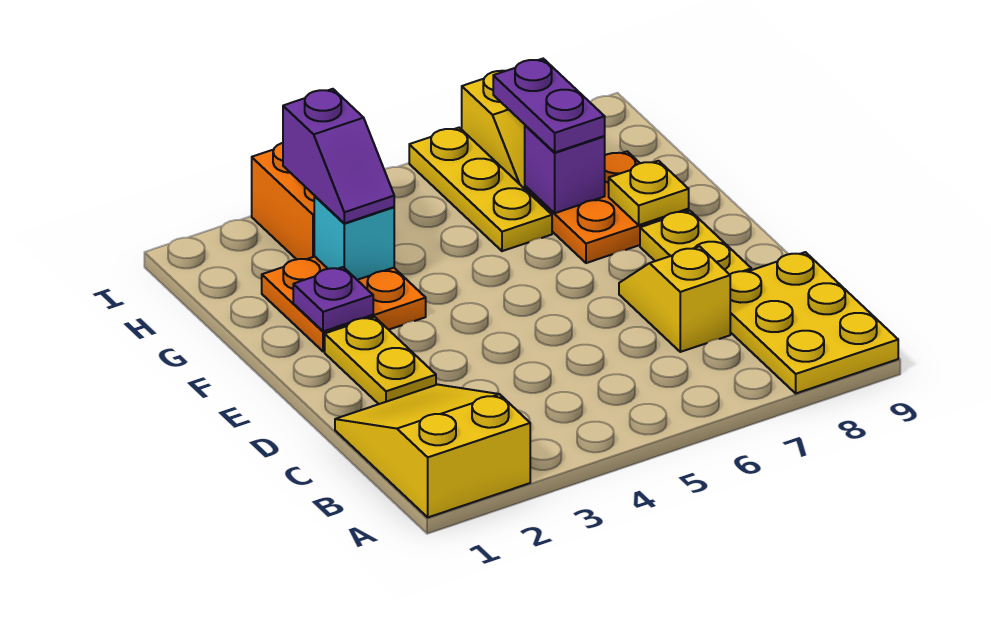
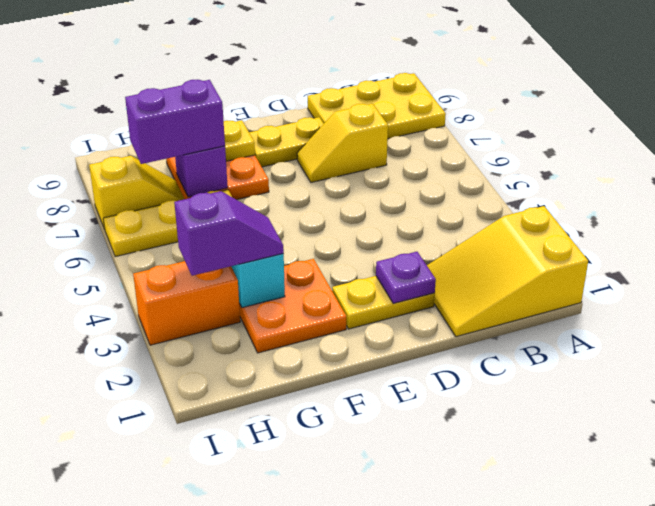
purple plate F2 level 2 -> purple plate D2 level 2
purple plate G7:H7 level 3 -> purple brick G7:H7 level 3

